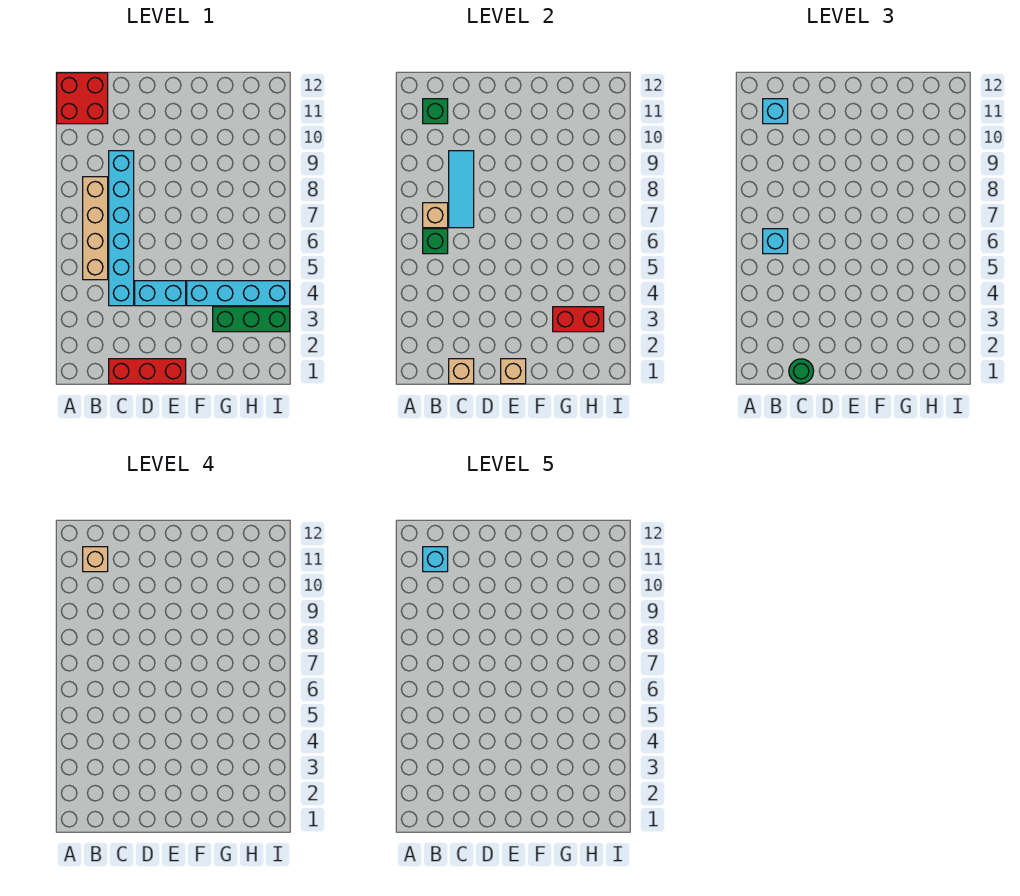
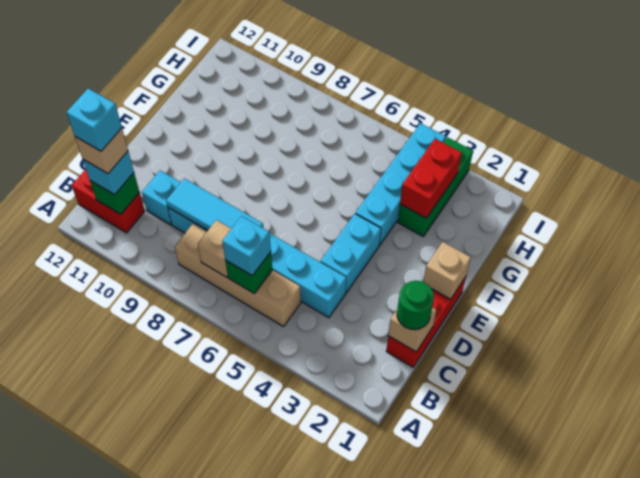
red brick A11:B12 level 1 -> red brick B11:B12 level 1
none -> cyan brick C10 level 1

